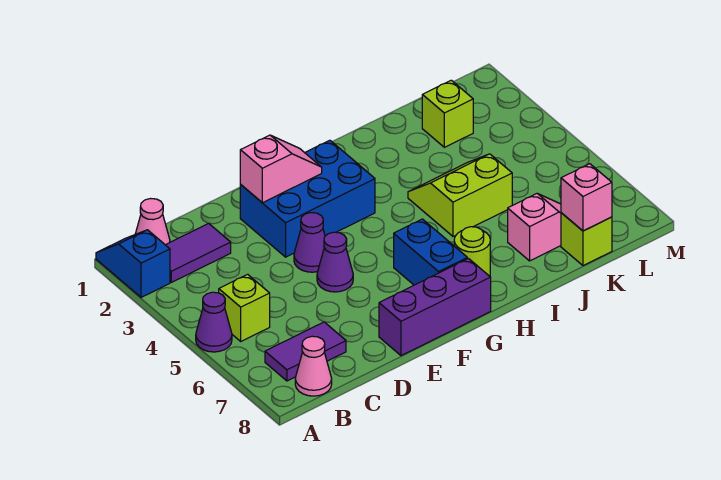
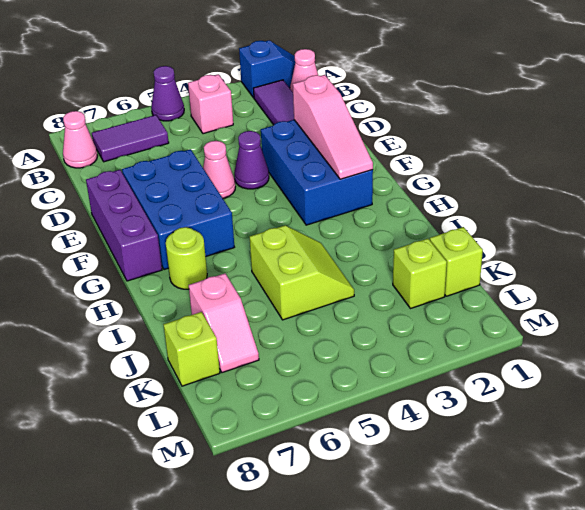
lime brick B5 level 1 -> lime brick K1 level 1
purple tile B7:C7 level 1 -> purple tile B6:B7 level 1
pink slope E2:F2 level 2 top E -> pink slope E2:G2 level 2 top E
purple cone E5 level 1 -> pink cone E5 level 1
blue brick G6:G7 level 1 -> blue brick E6:G7 level 1
pink brick K8 level 2 -> pink brick B4 level 1

